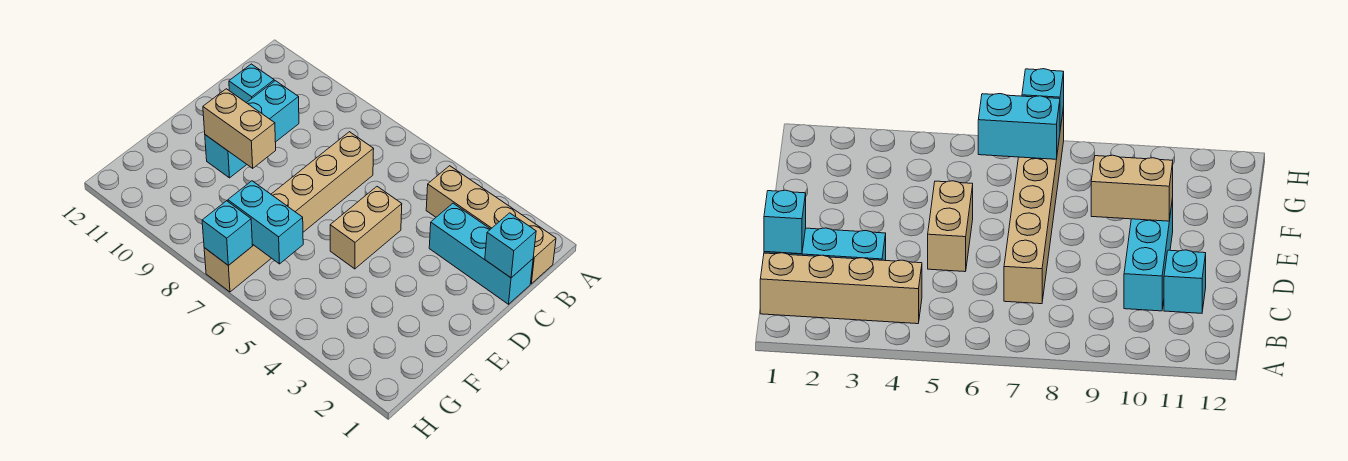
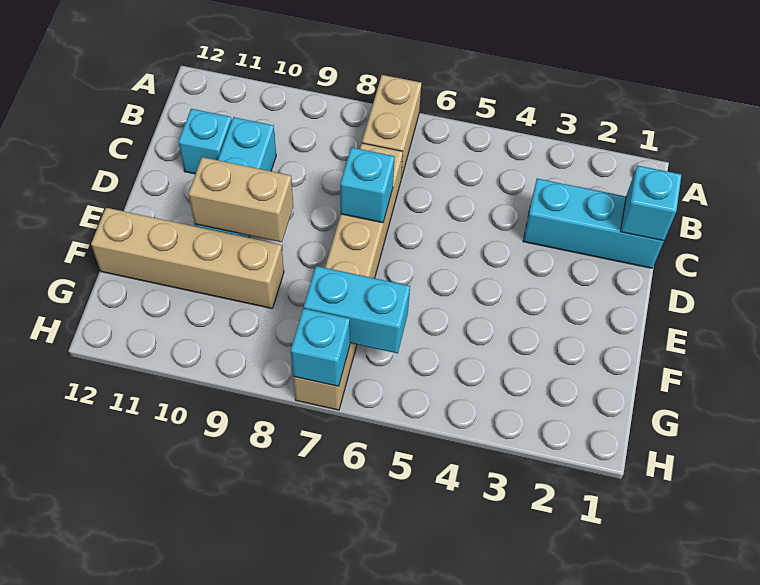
tan brick B1:B4 level 1 -> tan brick F9:F12 level 1
tan brick D5:E5 level 1 -> tan brick A7:B7 level 1
none -> cyan brick D7 level 2

